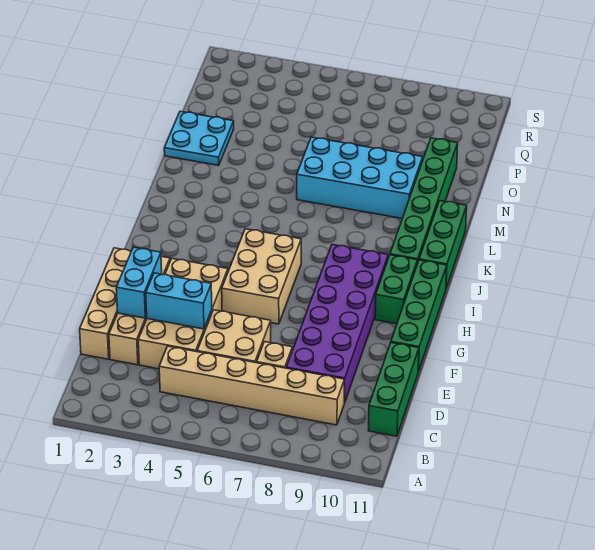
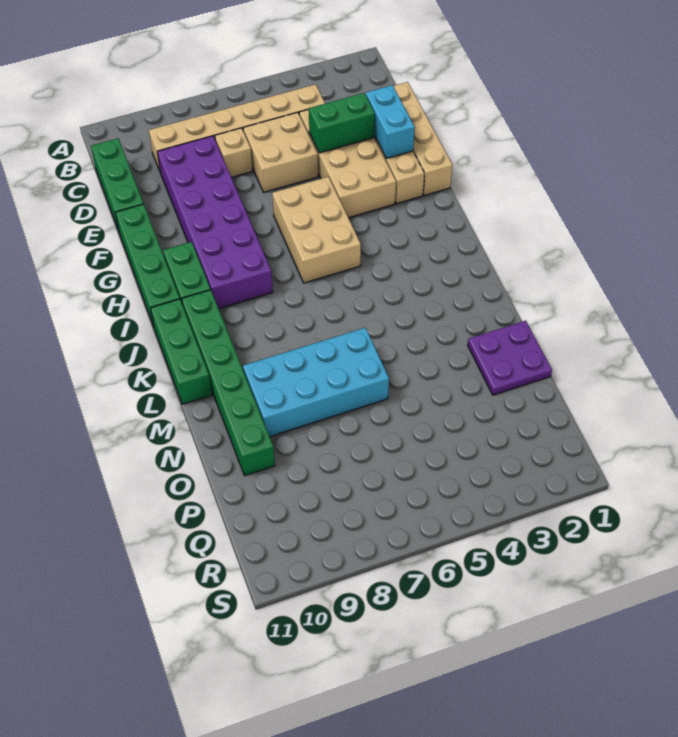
cyan brick E3:E4 level 2 -> green brick E3:E4 level 2
cyan plate N1:O2 level 1 -> purple plate N1:O2 level 1

